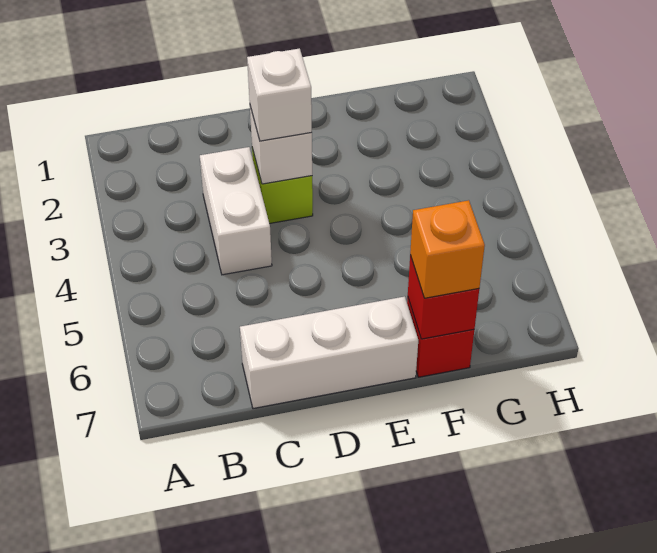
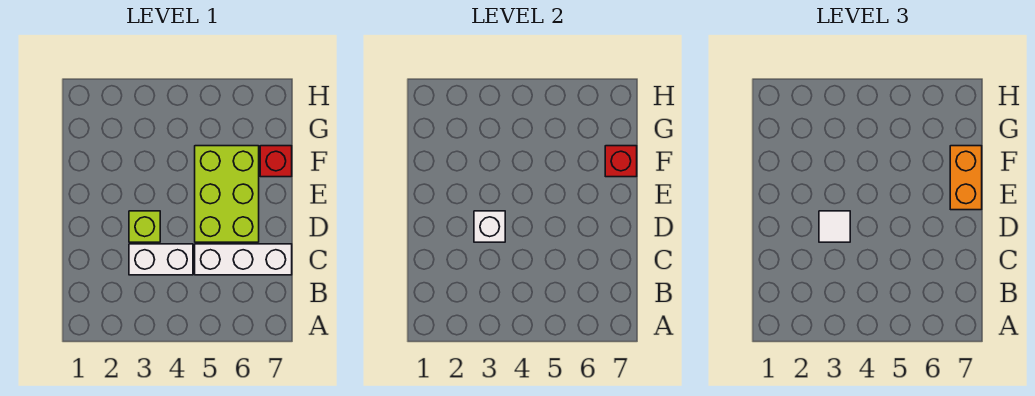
white brick C7:E7 level 1 -> white brick C5:C7 level 1
white brick D3 level 3 -> white tile D3 level 3
none -> lime brick D5:F6 level 1
orange brick F7 level 3 -> orange brick E7:F7 level 3

